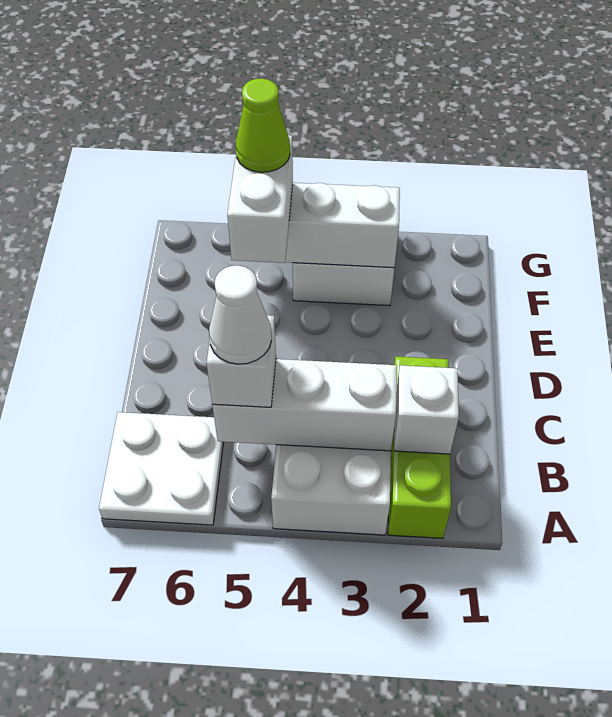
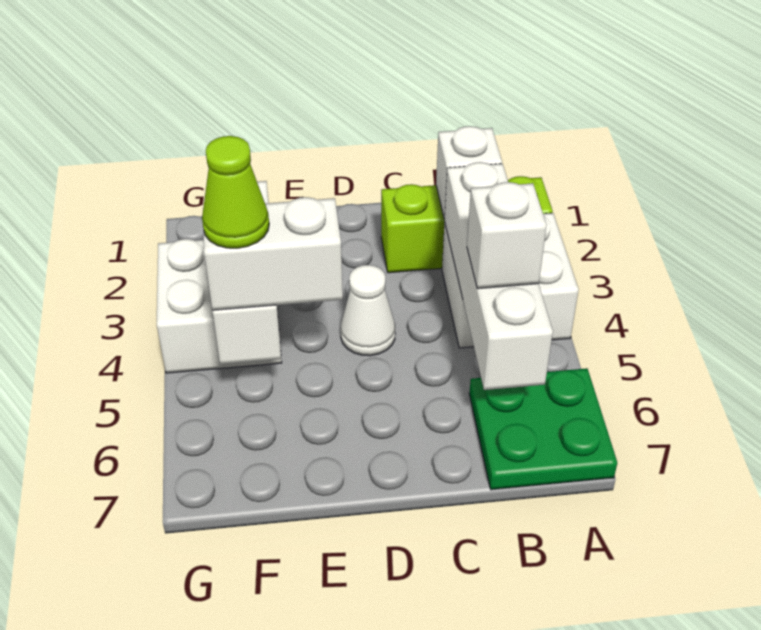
white plate A6:B7 level 1 -> green plate A6:B7 level 1
white brick B3:B5 level 2 -> white brick B3:B6 level 2
white cone B5 level 4 -> white cone D4 level 1

